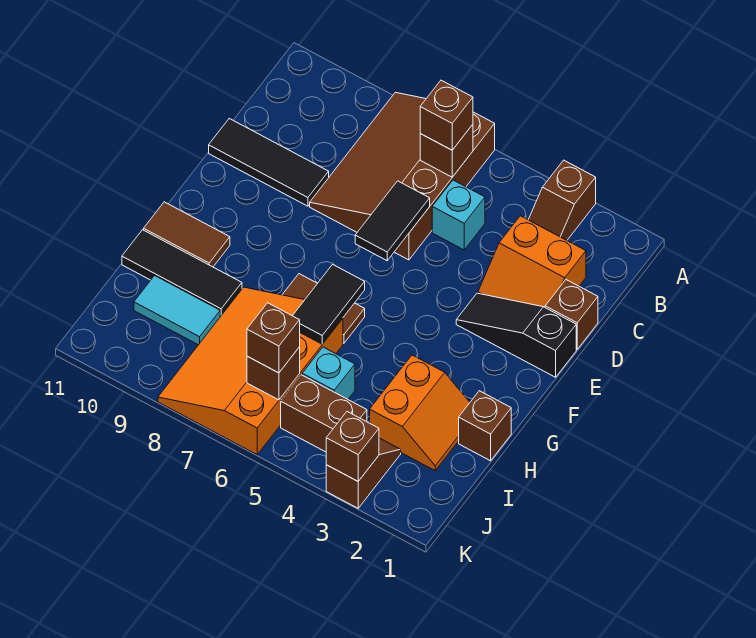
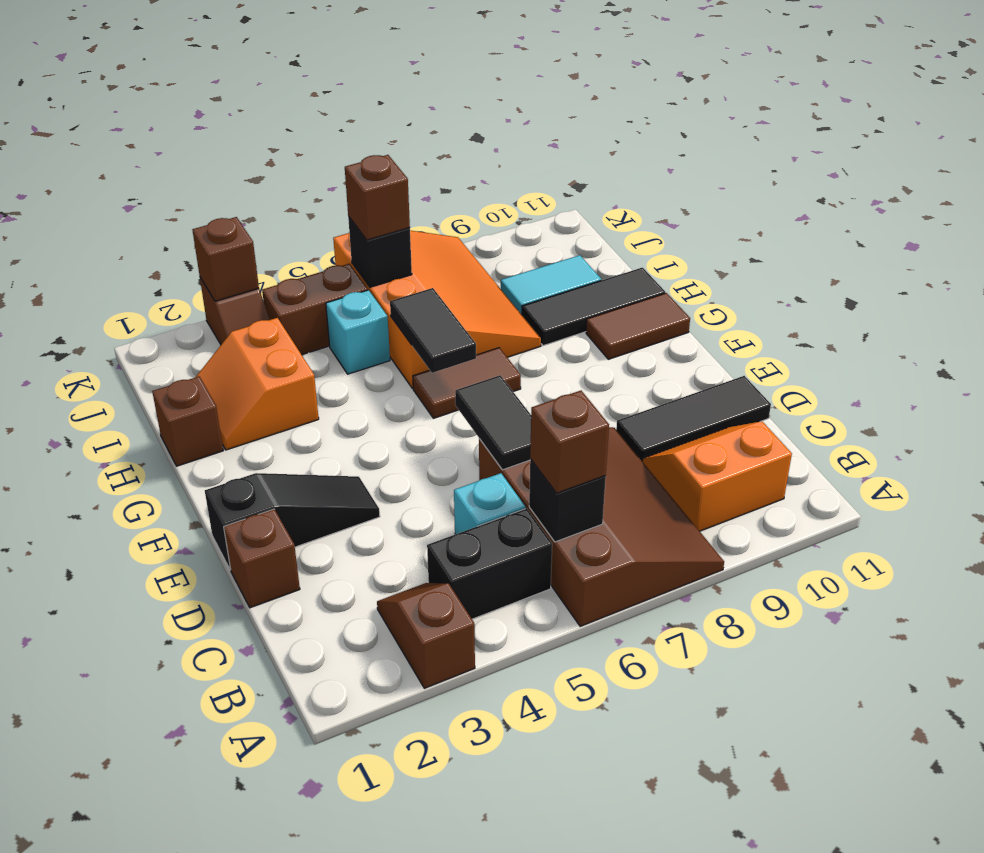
none -> black brick B4:B5 level 1
brown brick B6 level 2 -> black brick B6 level 2
orange slope C2:D3 level 1 top C -> orange slope B9:C10 level 1 top B
brown brick J6 level 2 -> black brick J6 level 2

